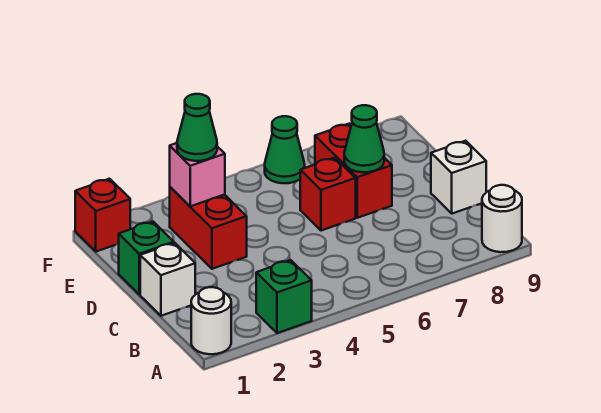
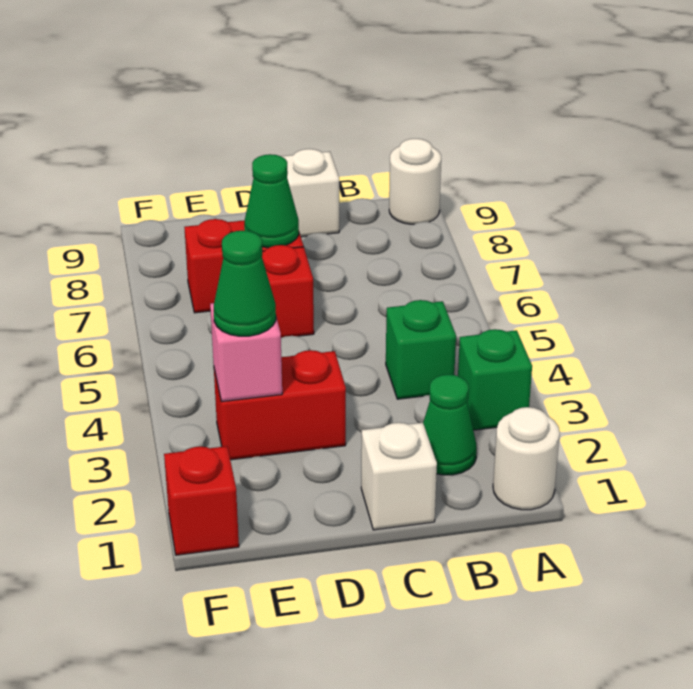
green brick D1 level 1 -> green brick B4 level 1
green cone F6 level 1 -> green cone B2 level 1

